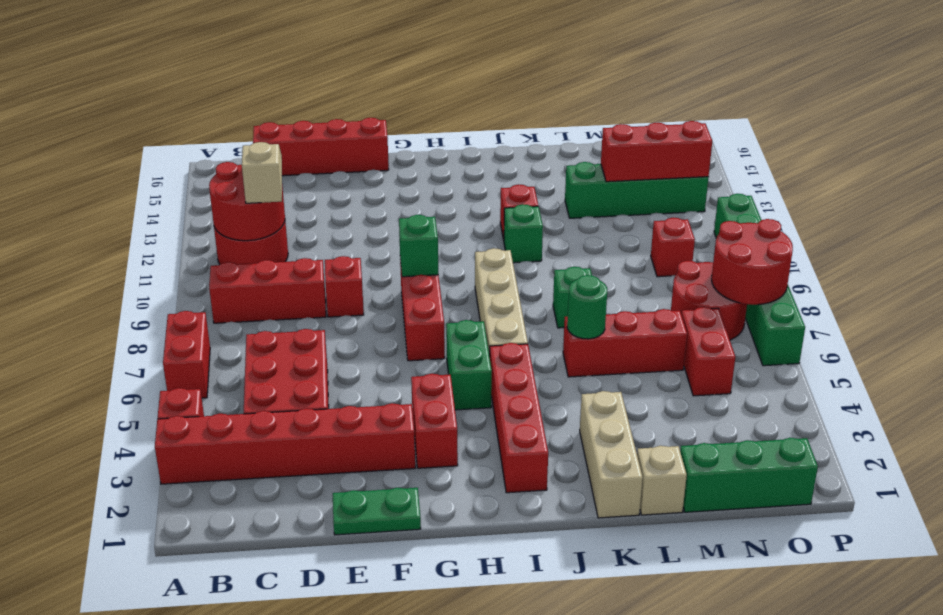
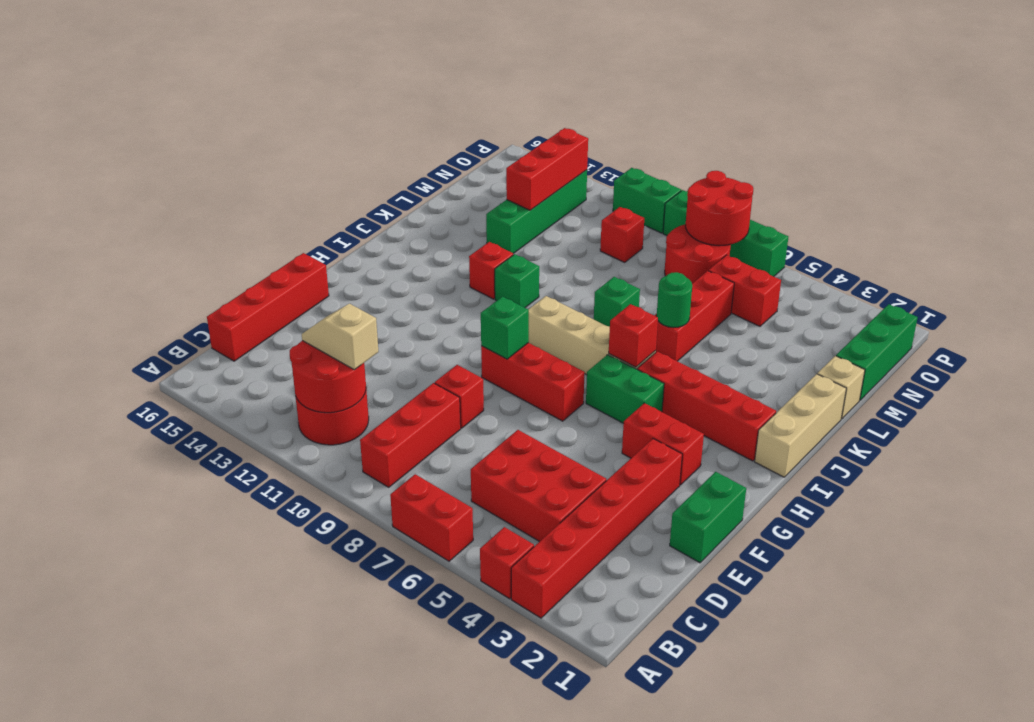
green plate E1:F1 level 1 -> green brick E1:F1 level 1
none -> red brick I6 level 2
tan brick K1:K3 level 1 -> tan brick I1:K1 level 1

